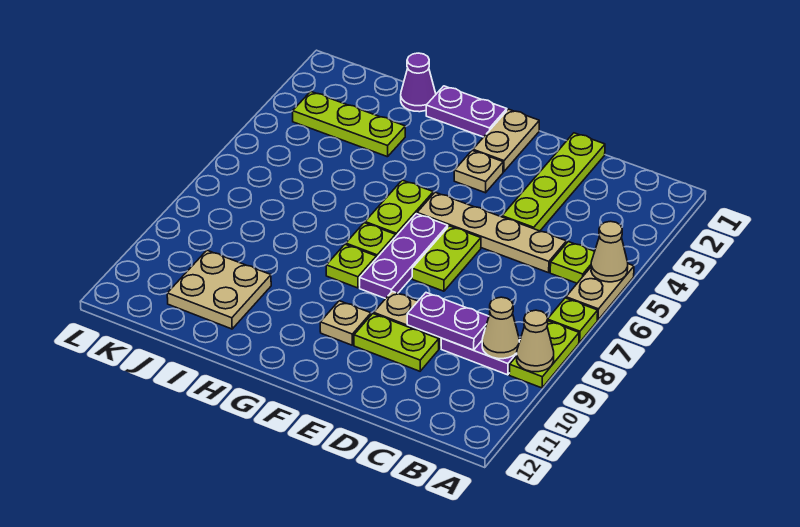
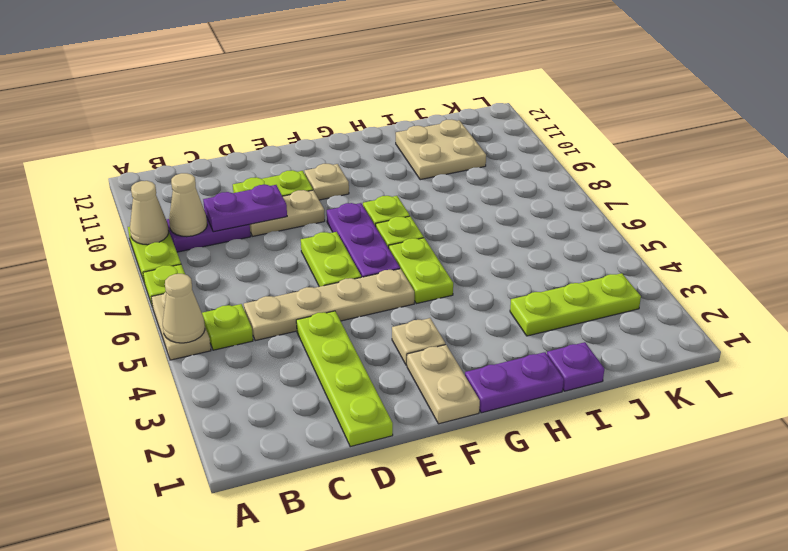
purple cone I1 level 1 -> purple plate I1 level 1

